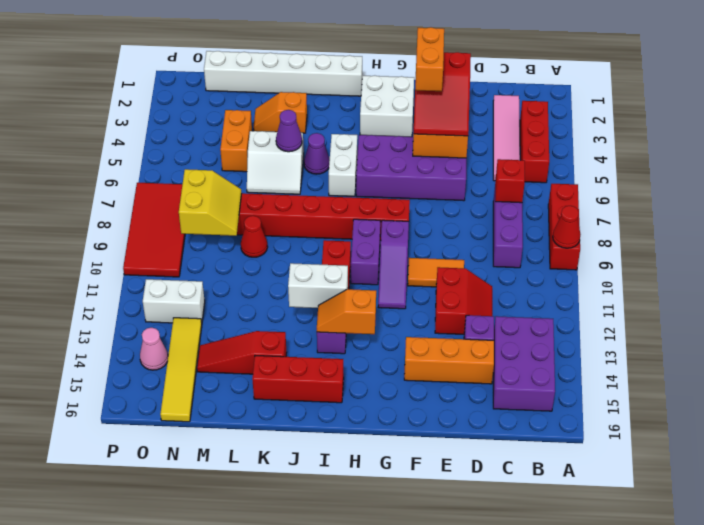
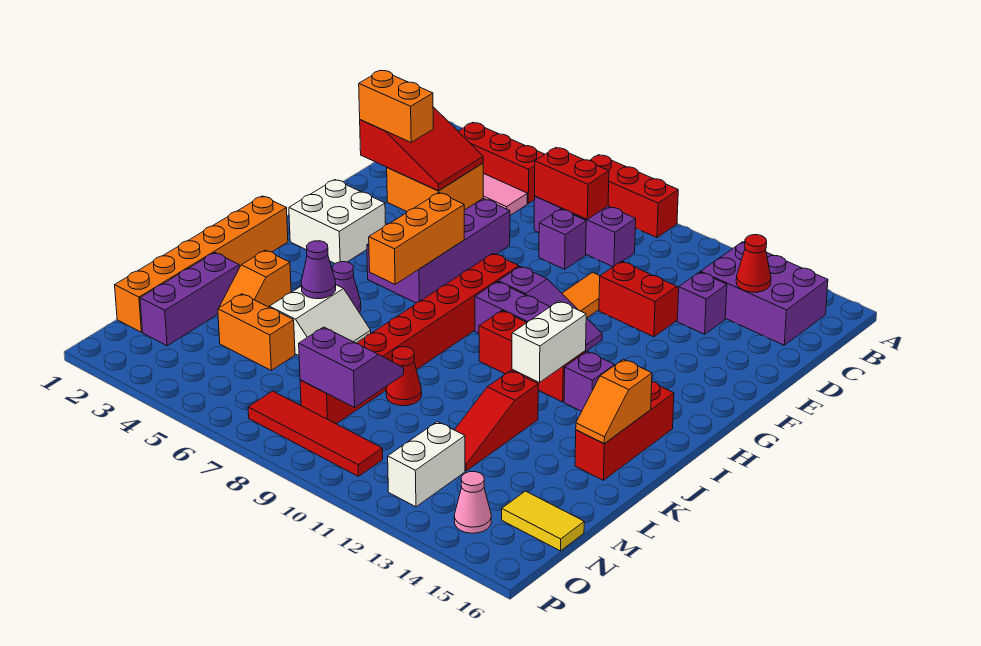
red cone A9 level 2 -> red cone C14 level 2
red brick C7 level 2 -> red brick C7:C8 level 2
none -> purple brick D8 level 1
orange brick D14:F14 level 1 -> orange brick G6:I6 level 2
orange slope H13:I13 level 2 top H -> orange slope J15:K15 level 2 top J
white brick I1:N1 level 1 -> orange brick I1:N1 level 1
white brick I5:I6 level 1 -> none
red slope K14:M14 level 1 top K -> red slope K12:M12 level 1 top K
none -> purple brick L2:N2 level 1
yellow slope M8:N9 level 2 top N -> purple slope M8:N9 level 2 top N
yellow tile N13:N16 level 1 -> yellow tile N15:N16 level 1
red tile O7:P10 level 1 -> red tile O7:O10 level 1

